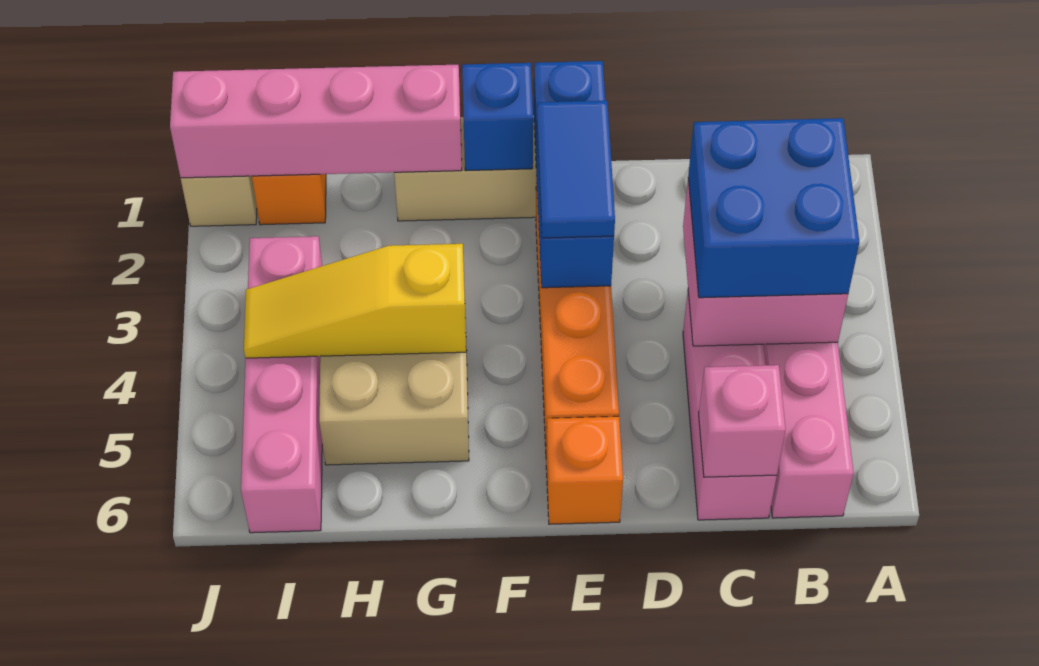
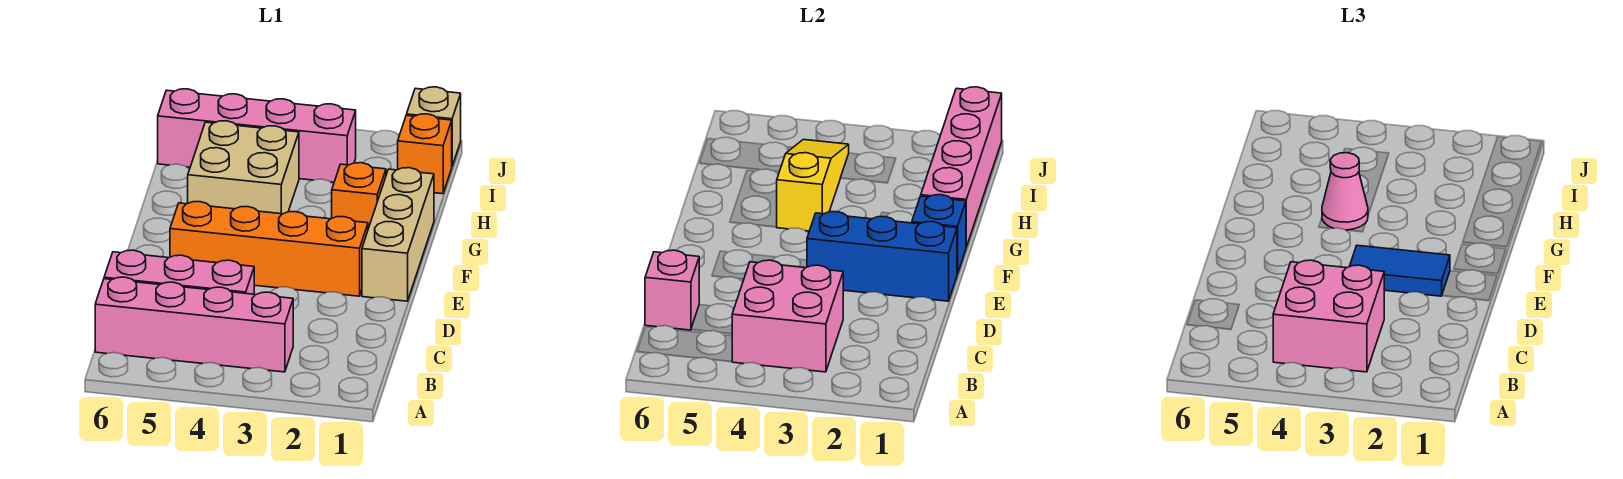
blue brick B3:C4 level 3 -> pink brick B3:C4 level 3
orange brick E6 level 1 -> orange brick G2 level 1
none -> pink cone G4 level 3

